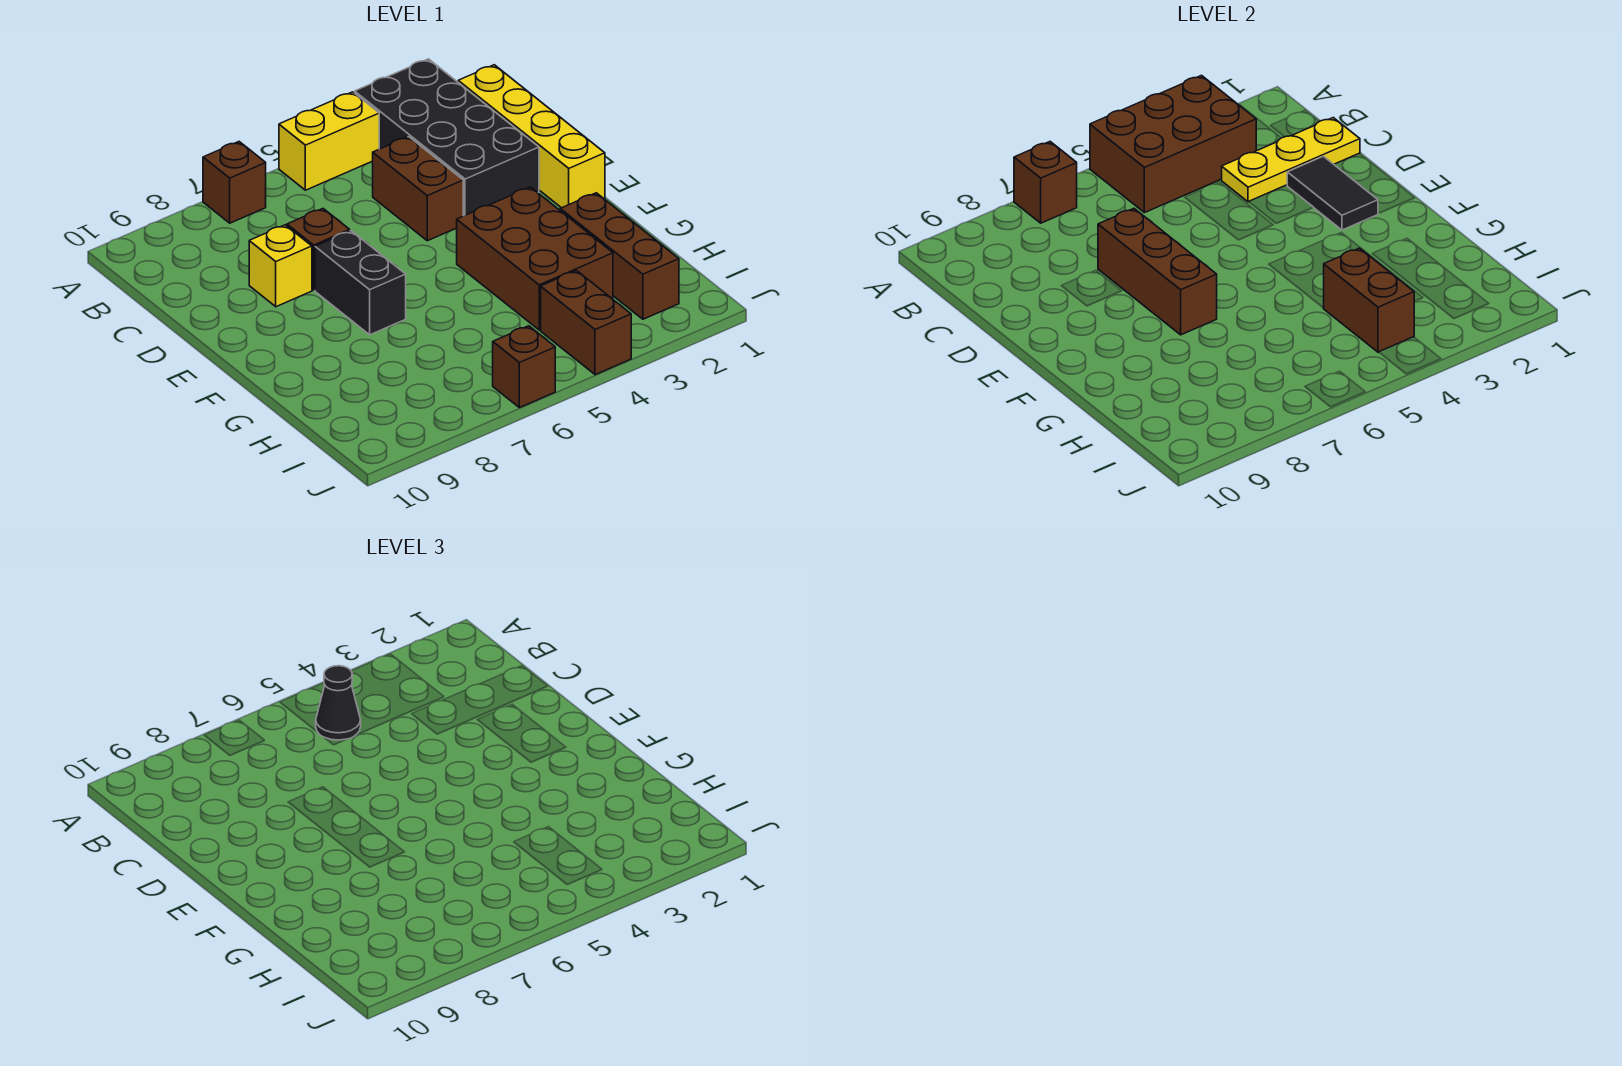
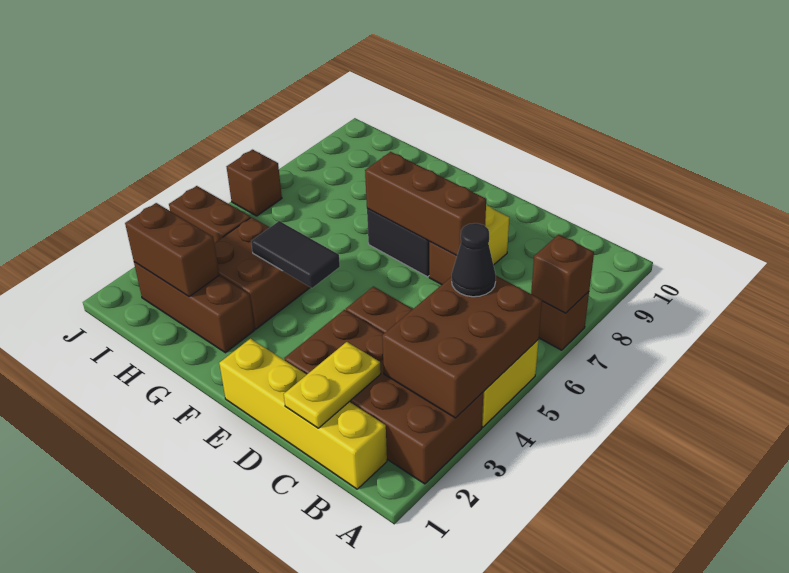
black brick A2:D3 level 1 -> brown brick A2:D3 level 1
yellow plate C1:C3 level 2 -> yellow plate C1:C2 level 2
black tile D2:E2 level 2 -> black tile F4:G4 level 2
brown brick F3:H4 level 1 -> brown brick G3:H4 level 1
brown brick H4:I4 level 2 -> brown brick H2:I2 level 2

